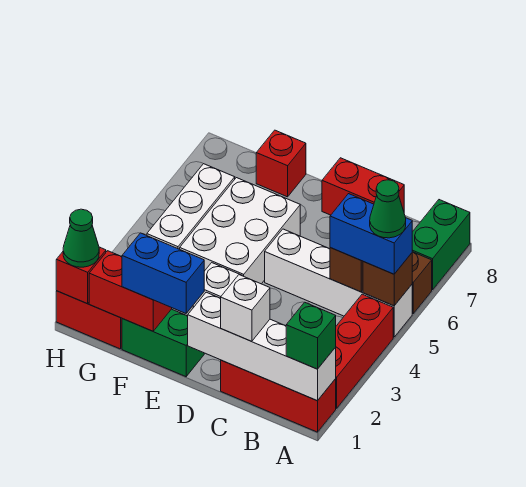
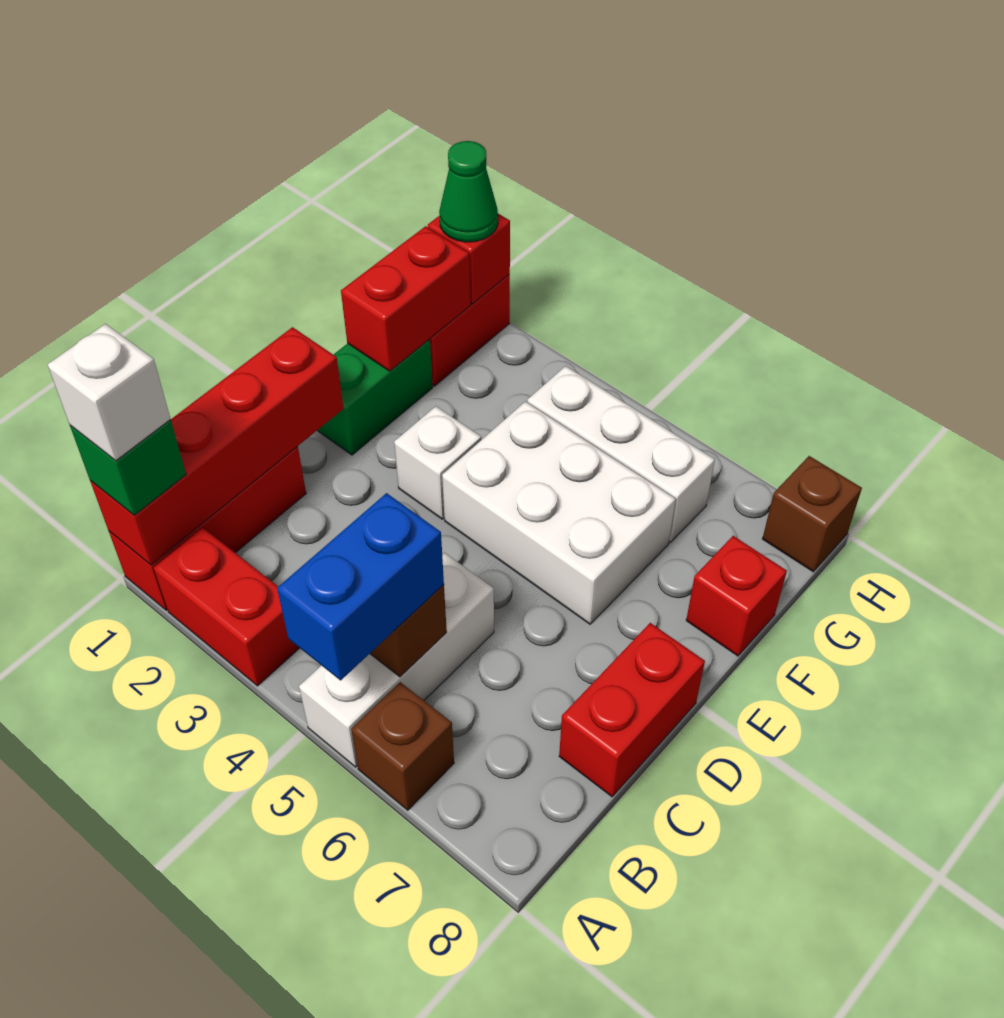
white brick A1:D1 level 2 -> red brick A1:D1 level 2
red brick A2:A4 level 1 -> red brick A2:A3 level 1
white brick A5:D5 level 1 -> white brick A5:C5 level 1
brown brick A5 level 2 -> brown brick H8 level 1
green cone A5 level 4 -> none
green brick A7:A8 level 1 -> none
white brick C1 level 3 -> white brick A1 level 4
blue brick E1:F1 level 3 -> none

